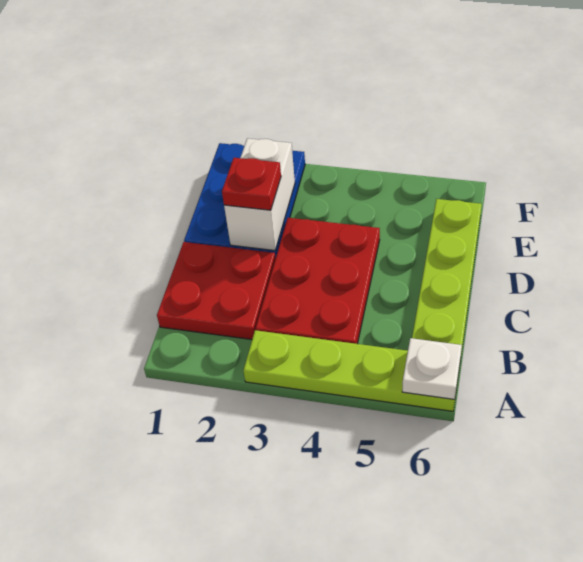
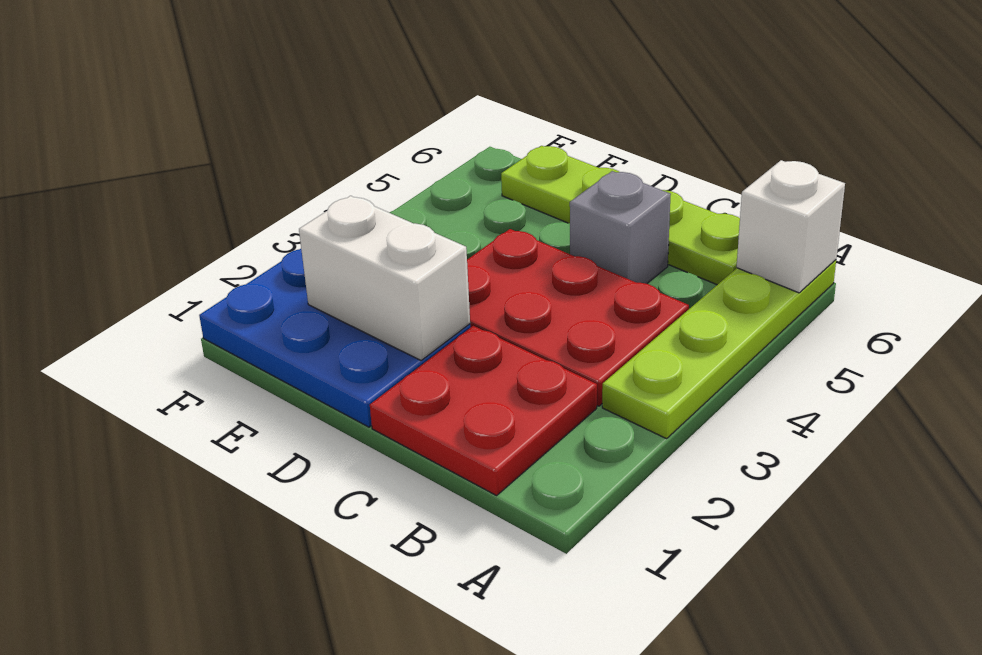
white plate A6 level 2 -> white brick A6 level 2
none -> grey brick C5 level 1
red plate D2 level 3 -> none

